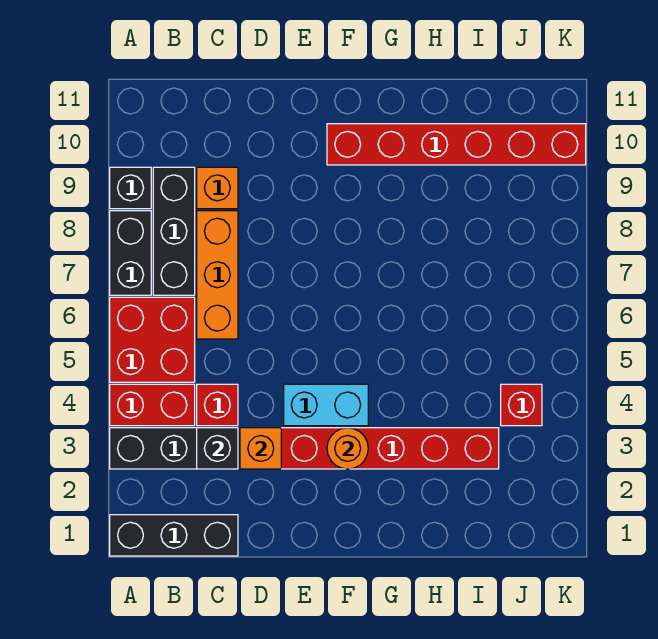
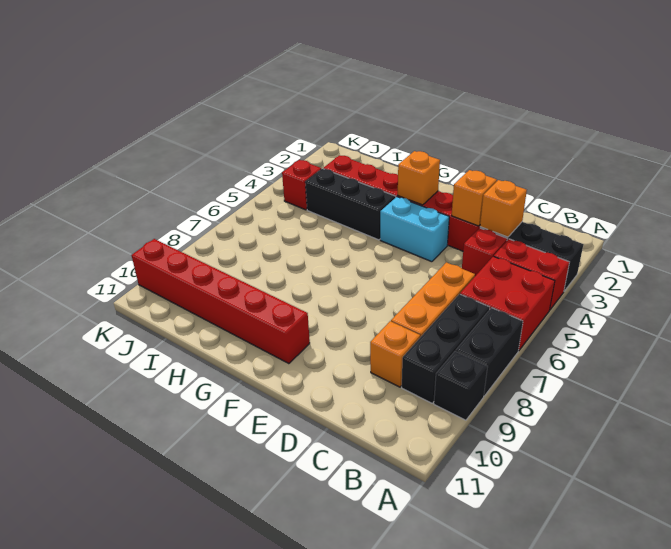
black brick A1:C1 level 1 -> black brick G4:I4 level 1
black brick C3 level 2 -> orange brick C3 level 2
orange round brick F3 level 2 -> orange brick F3 level 2

